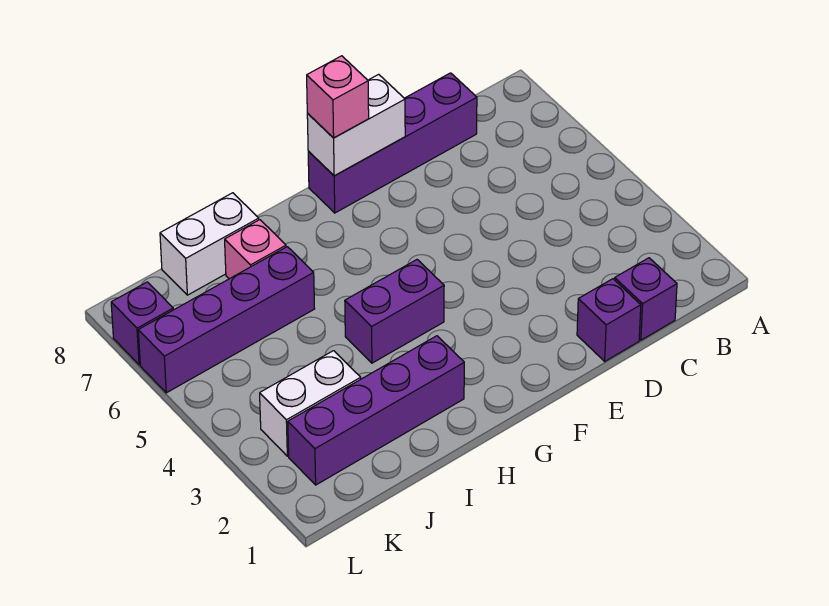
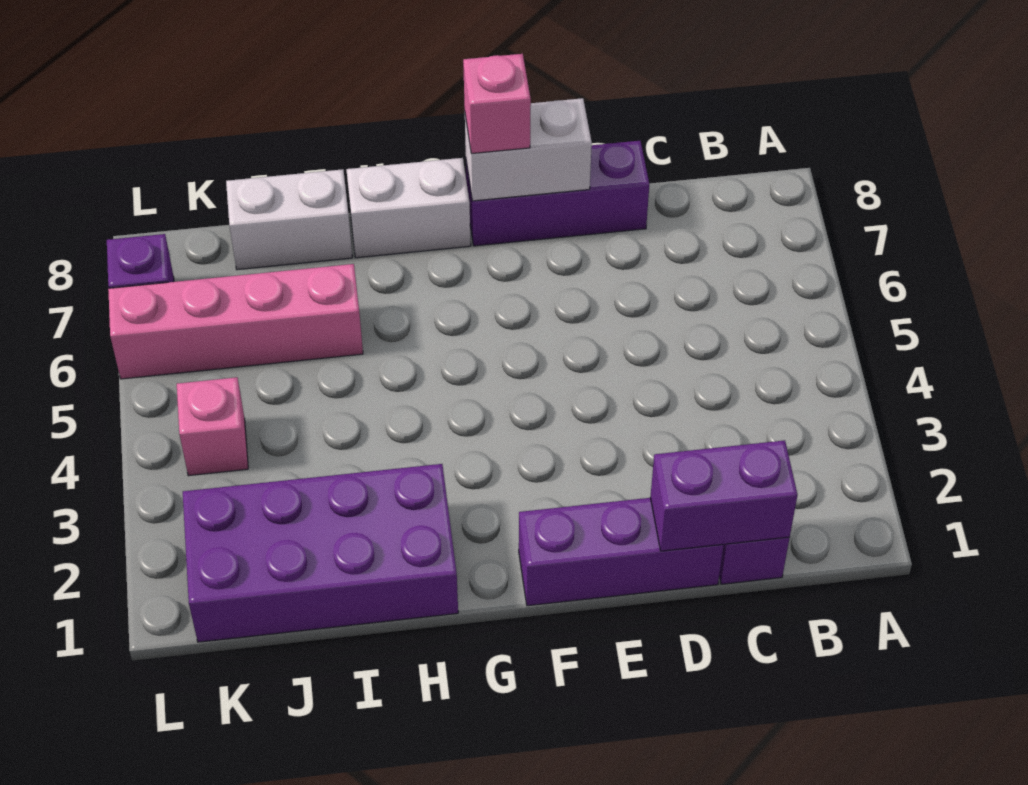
purple brick C8:F8 level 1 -> purple brick D8:F8 level 1
purple brick D1 level 1 -> purple brick D1:F1 level 1
purple brick G4:H4 level 1 -> purple brick C1:D1 level 2
purple brick H2:K2 level 1 -> purple brick H1:K2 level 1
purple brick I6:L6 level 1 -> pink brick I6:L6 level 1
pink brick I7 level 1 -> pink brick K4 level 1
white brick J3:K3 level 1 -> white brick G8:H8 level 1

